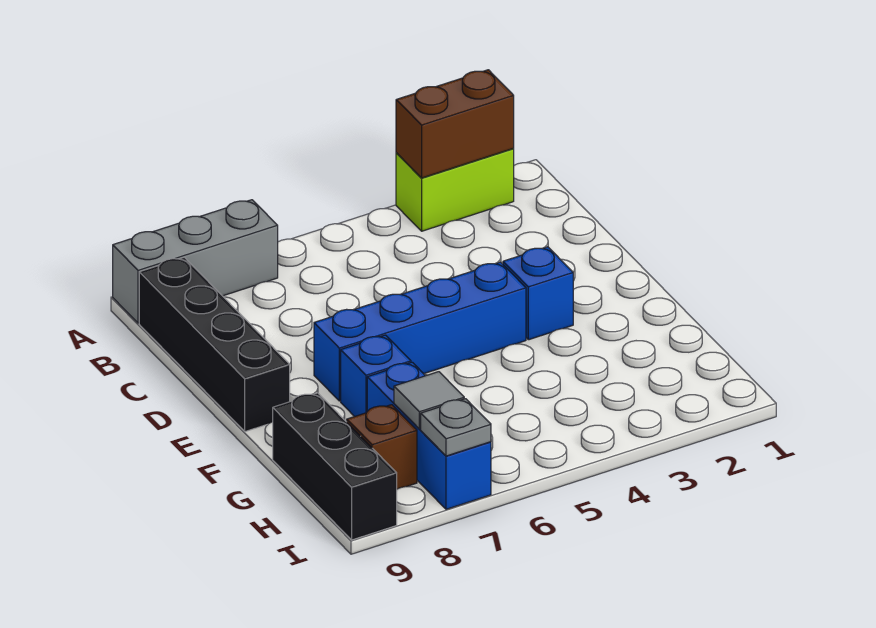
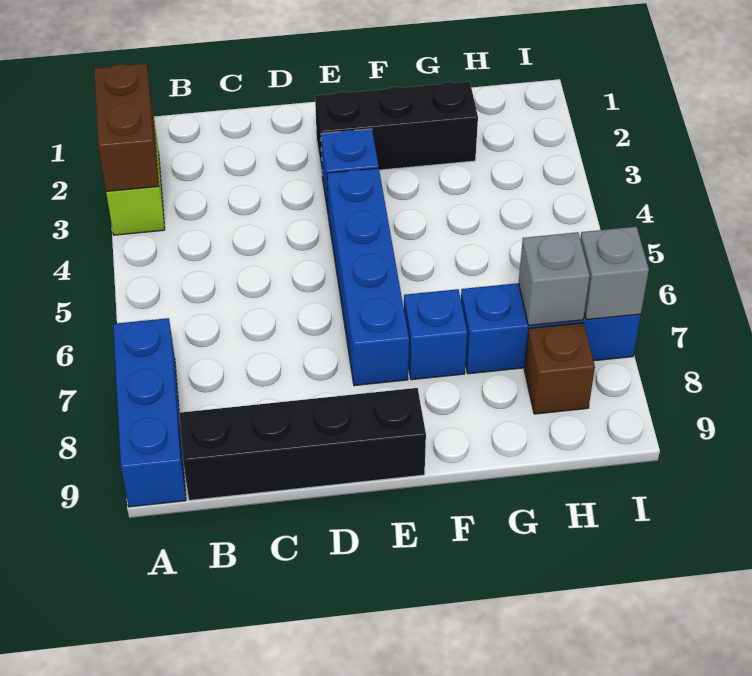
grey brick A7:A9 level 1 -> blue brick A7:A9 level 1
black brick G9:I9 level 1 -> black brick E2:G2 level 1
grey tile H7 level 2 -> grey brick H7 level 2
grey plate I7 level 2 -> grey brick I7 level 2

